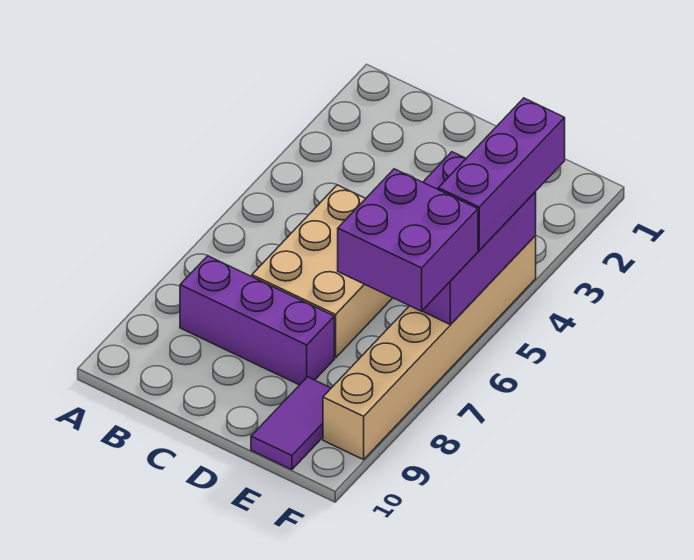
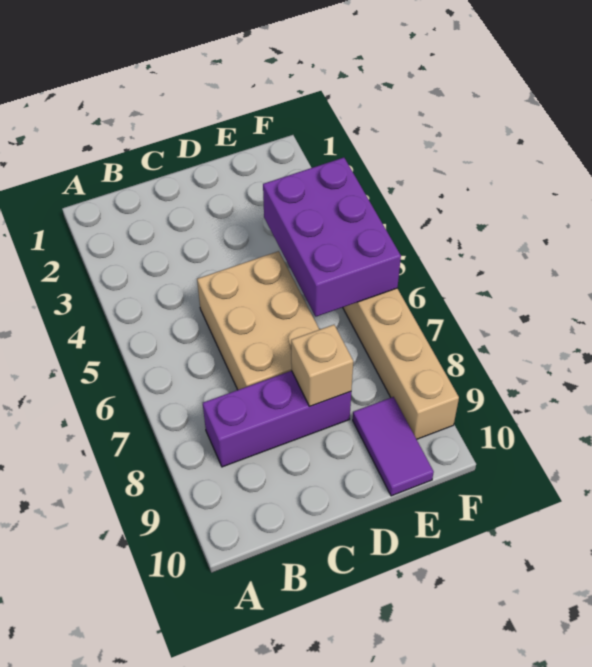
none -> tan brick D8 level 2
purple brick E6:F7 level 3 -> none
purple brick F3:F5 level 3 -> none

